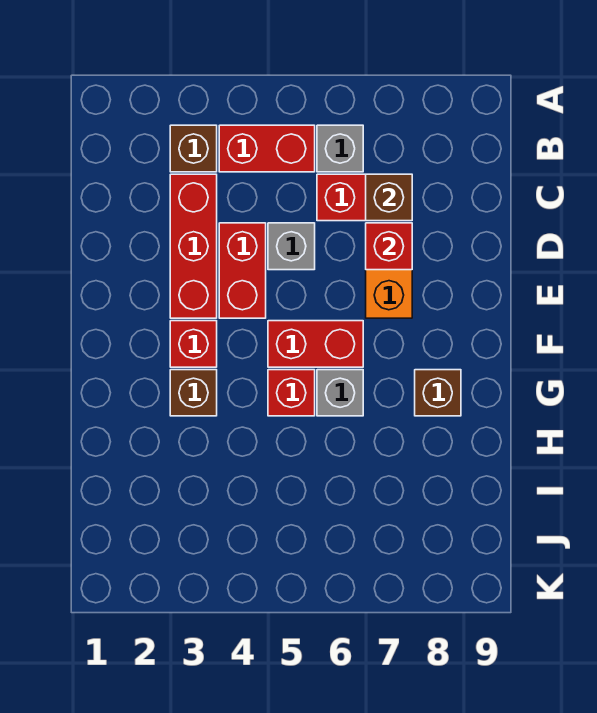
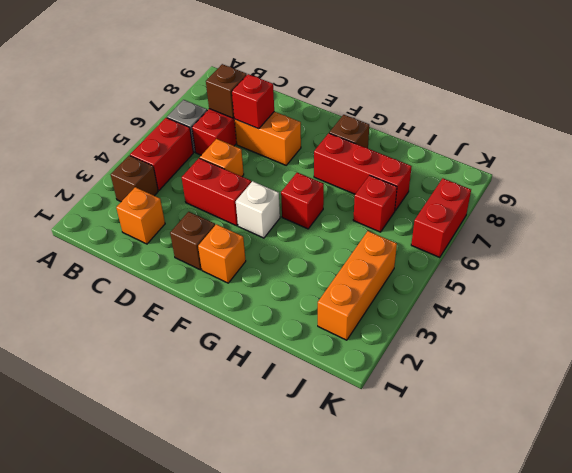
none -> orange brick C2 level 1
red brick C3:E3 level 1 -> red brick G7:I7 level 1
grey brick D5 level 1 -> orange brick D5 level 1
none -> orange brick F2 level 1
red brick F3 level 1 -> red brick I6 level 1
none -> white brick F4 level 1
red brick F5:F6 level 1 -> red brick K6:K7 level 1
brown brick G3 level 1 -> brown brick E2 level 1
grey brick G6 level 1 -> none
none -> orange brick J2:J4 level 1

